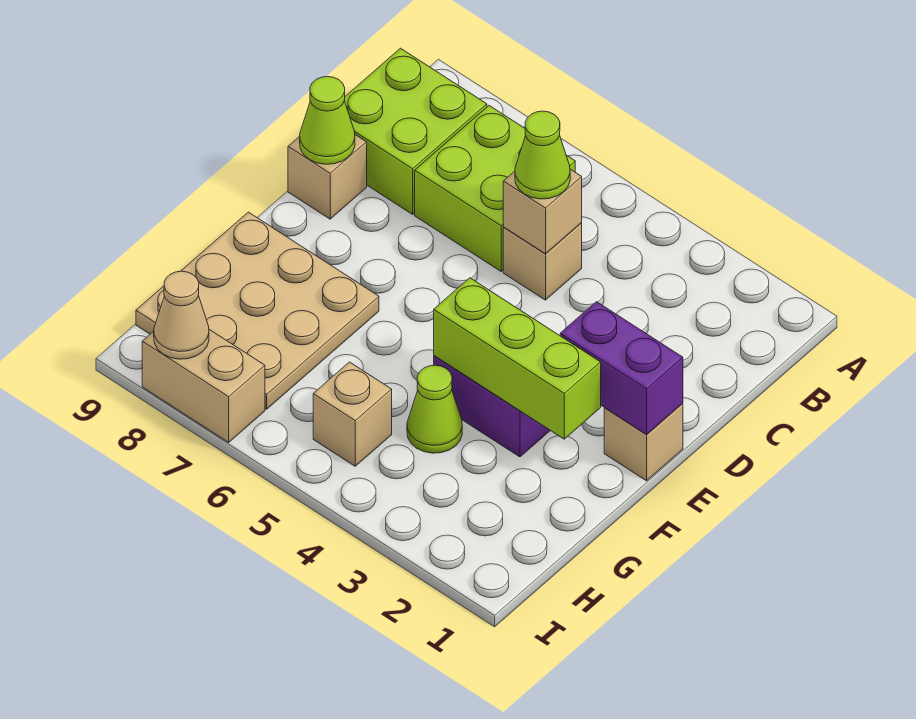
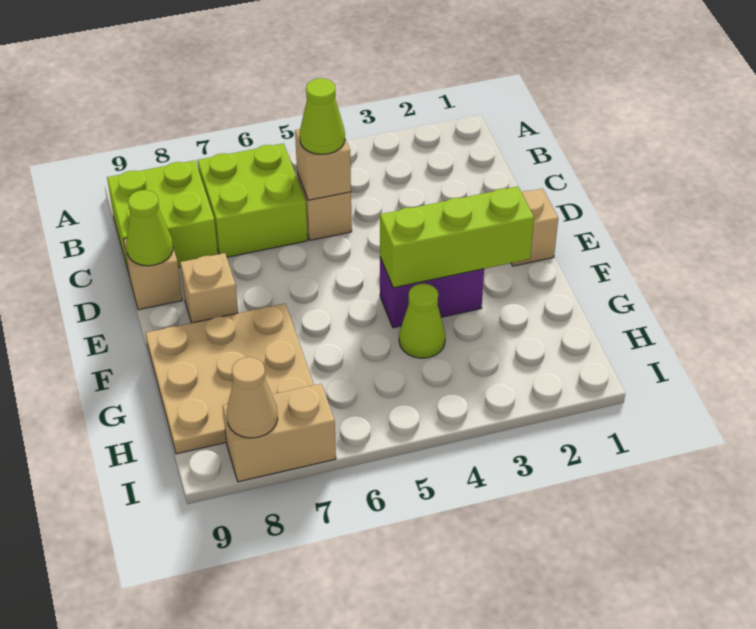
purple brick E1:E2 level 2 -> none
tan brick H5 level 1 -> tan brick E8 level 1

